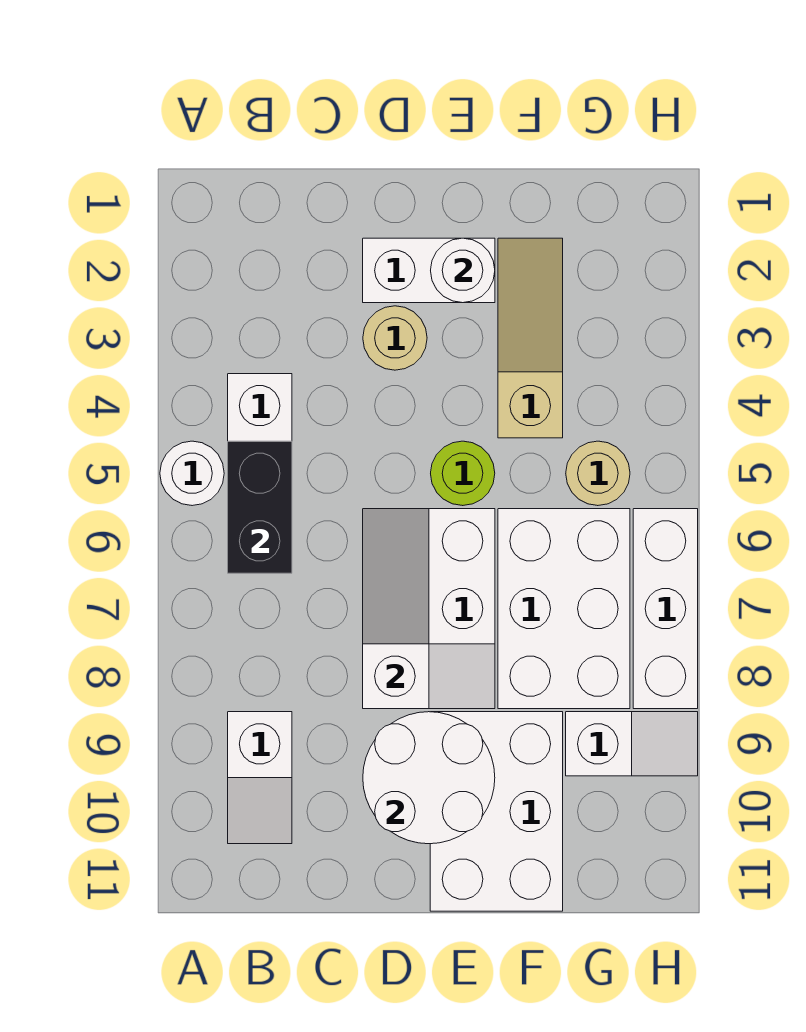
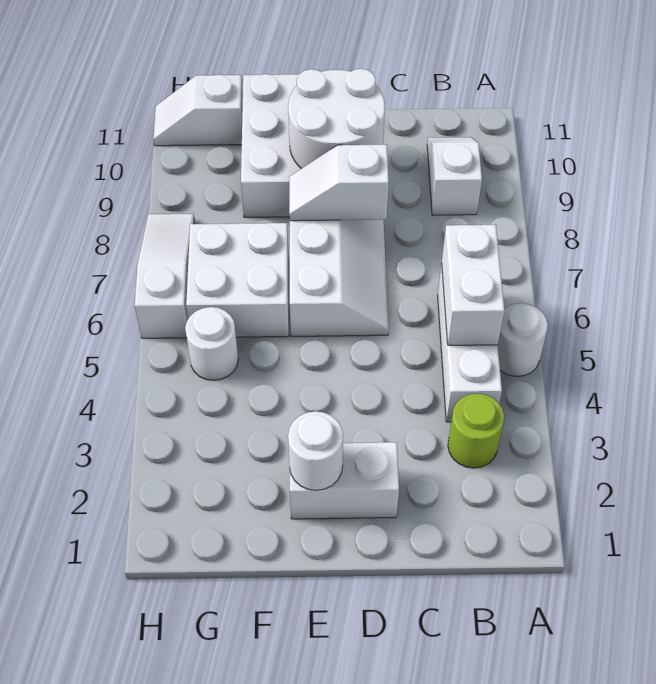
black brick B5:B6 level 2 -> white brick B5:B6 level 2
tan round brick D3 level 1 -> none
lime round brick E5 level 1 -> lime round brick B3 level 1
tan slope F2:F4 level 1 top 4 -> none
white brick F6:G8 level 1 -> white brick F6:G7 level 1
tan round brick G5 level 1 -> white round brick G5 level 1
white slope G9:H9 level 1 top G -> white slope G11:H11 level 1 top G
white brick H6:H8 level 1 -> white slope H6:H8 level 1 top 6

